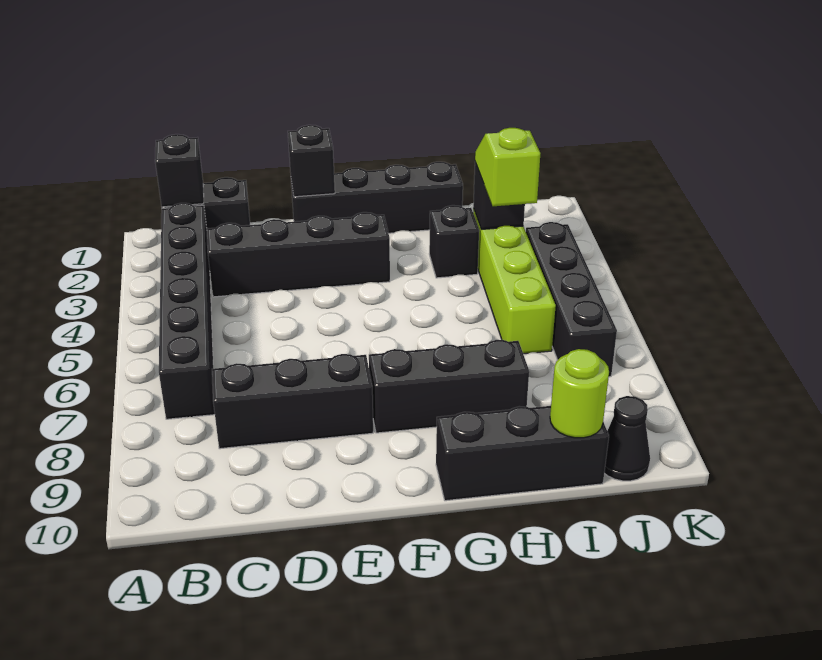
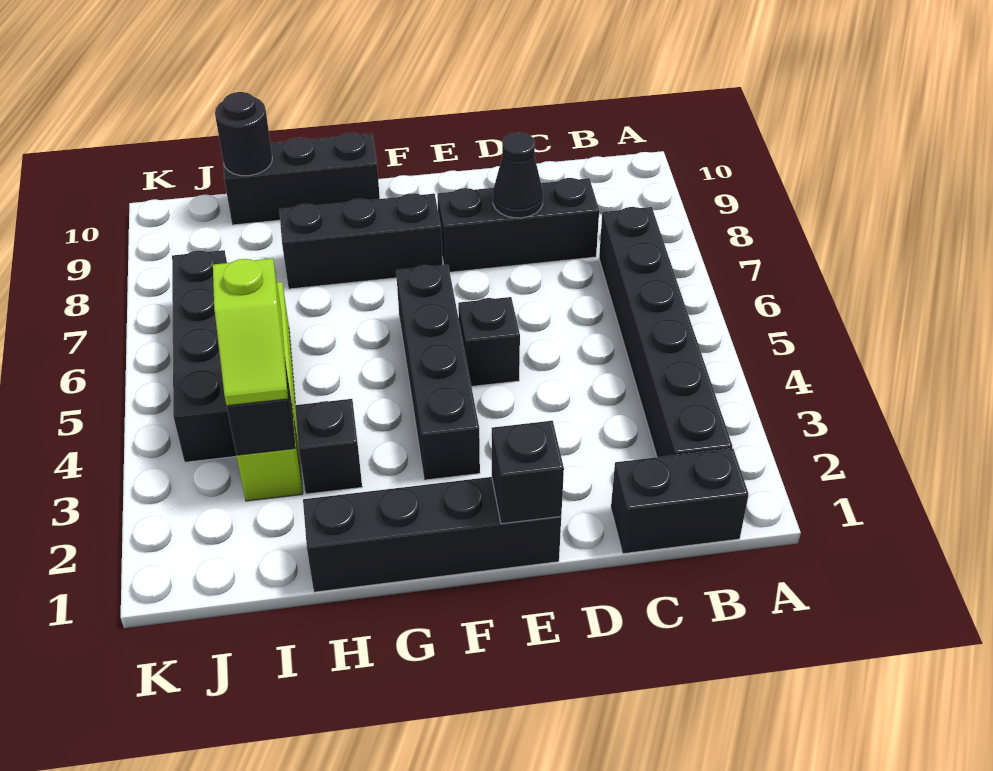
black brick B1 level 2 -> black brick E5 level 1
black brick C3:F3 level 1 -> black brick F3:F6 level 1
lime round brick I10 level 2 -> black round brick I10 level 2
black cone J10 level 1 -> black cone D8 level 2

